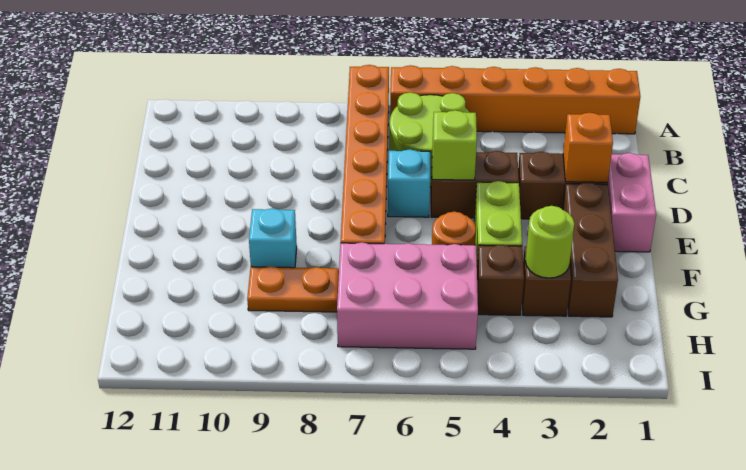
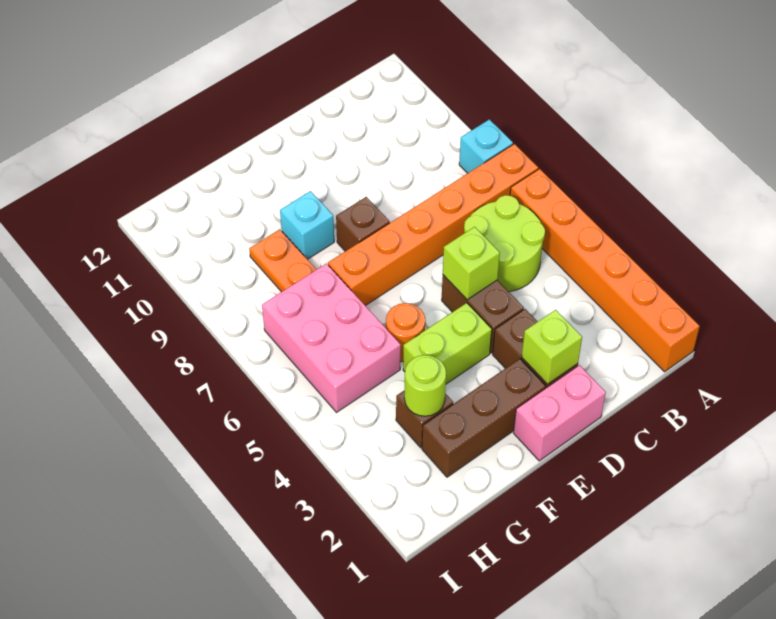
orange brick D2 level 2 -> lime brick D2 level 2
cyan brick D6 level 1 -> cyan brick A8 level 1
brown brick G4 level 1 -> brown brick E8 level 1

